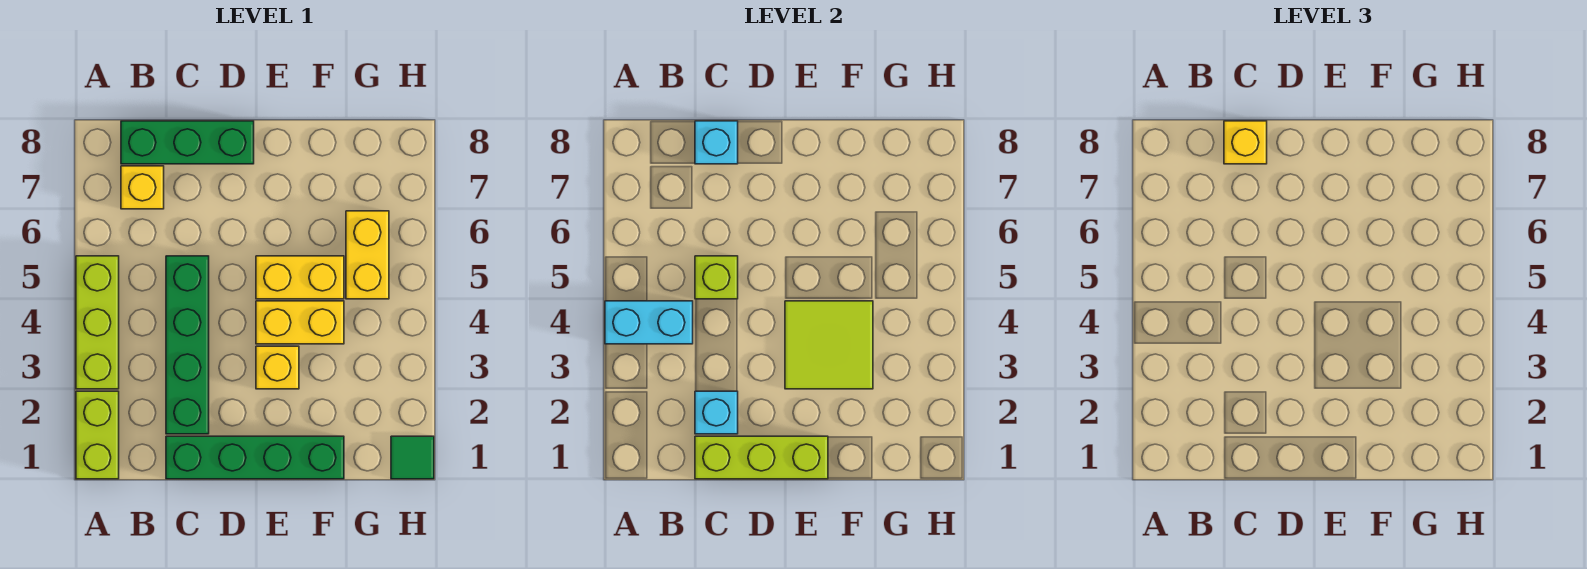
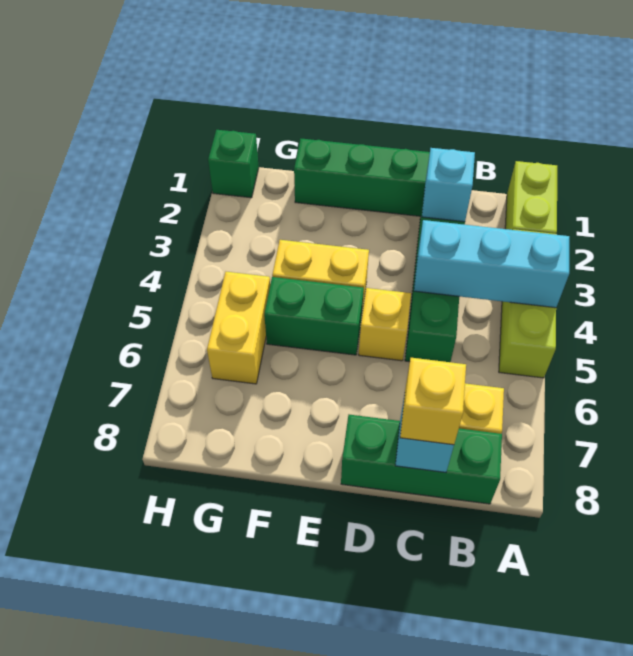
cyan brick A4:B4 level 2 -> cyan brick A4:C4 level 2
lime brick C1:E1 level 2 -> none
lime brick C5 level 2 -> none
yellow brick E3 level 1 -> yellow brick D5 level 1
lime tile E3:F4 level 2 -> none
yellow brick E5:F5 level 1 -> green brick E5:F5 level 1
green tile H1 level 1 -> green brick H1 level 1

